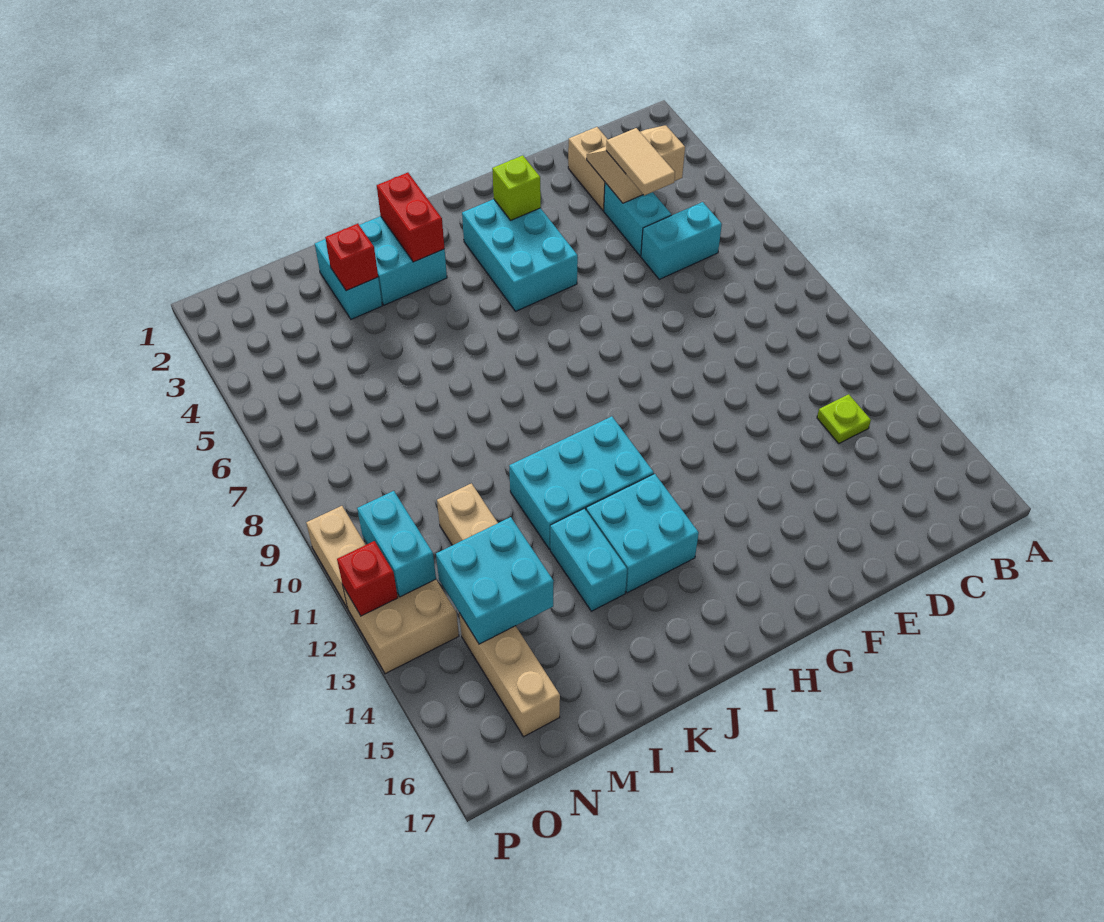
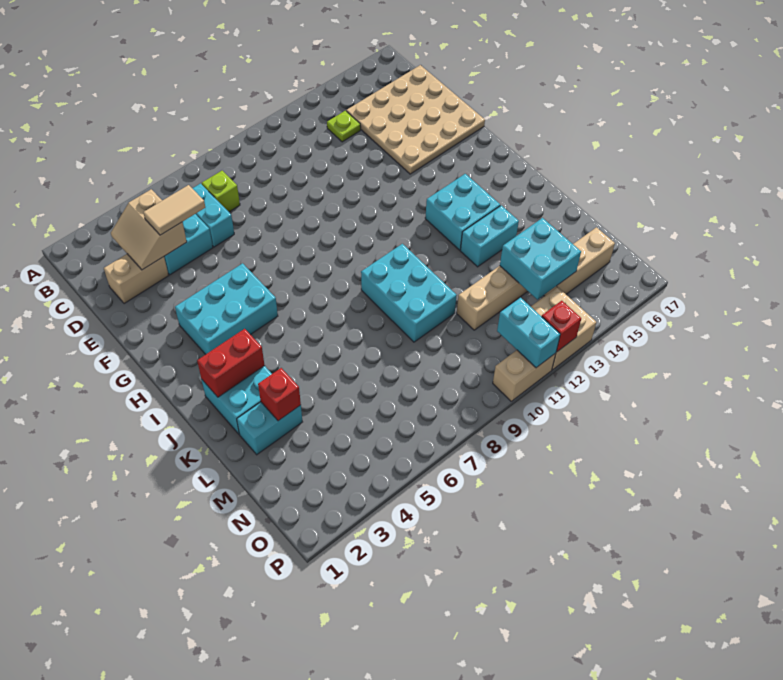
none -> tan plate C14:F17 level 1
lime brick G3 level 2 -> lime brick C7 level 1
cyan brick I11:K12 level 1 -> cyan brick J9:L10 level 1
cyan brick O11:O12 level 2 -> cyan brick O11:P11 level 2

